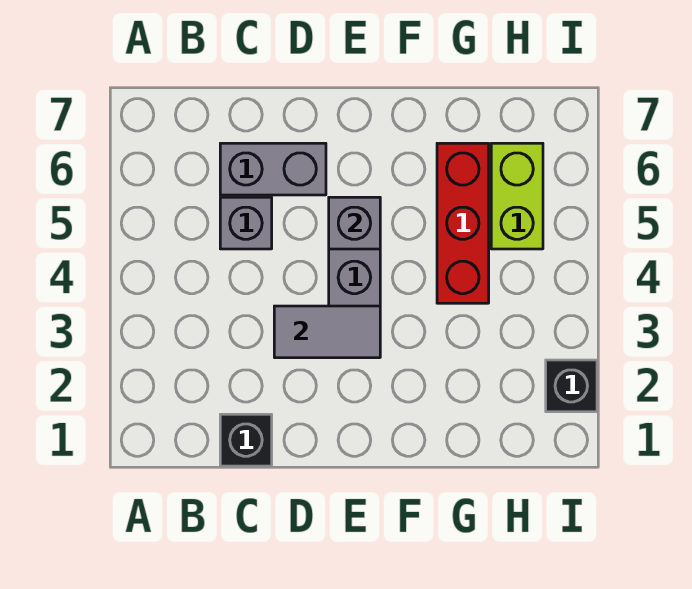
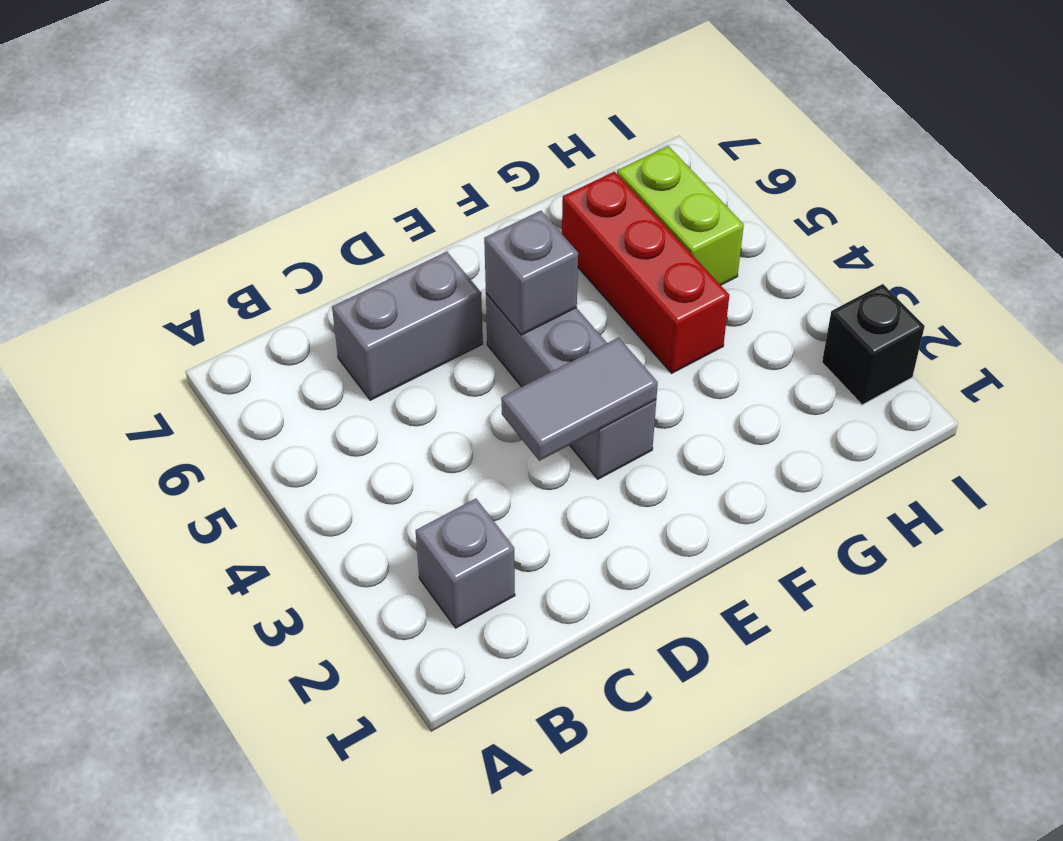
black brick C1 level 1 -> none
grey brick C5 level 1 -> grey brick B2 level 1

